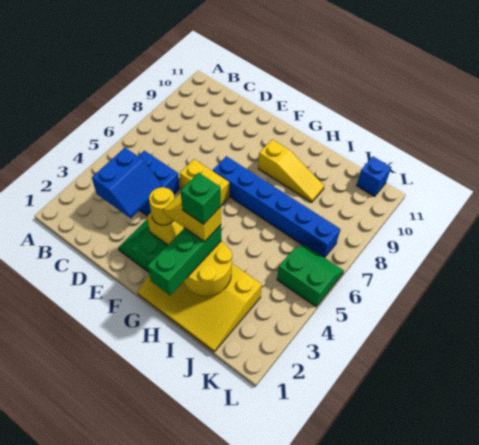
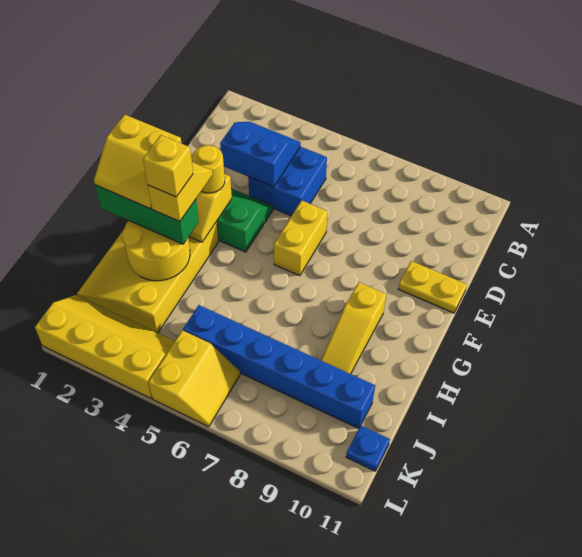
blue slope C3:D4 level 2 top C -> blue slope C3:D4 level 2 top D
none -> yellow plate E10:E11 level 1
blue brick F7:K7 level 1 -> blue brick J5:J10 level 1
none -> yellow slope G1:H2 level 4 top G
green brick H3 level 5 -> yellow brick H3 level 5
none -> yellow slope K1:L4 level 1 top L
green slope K5:L6 level 1 top 5 -> yellow slope K5:L6 level 1 top 5
blue brick K11 level 1 -> blue plate K11 level 1

